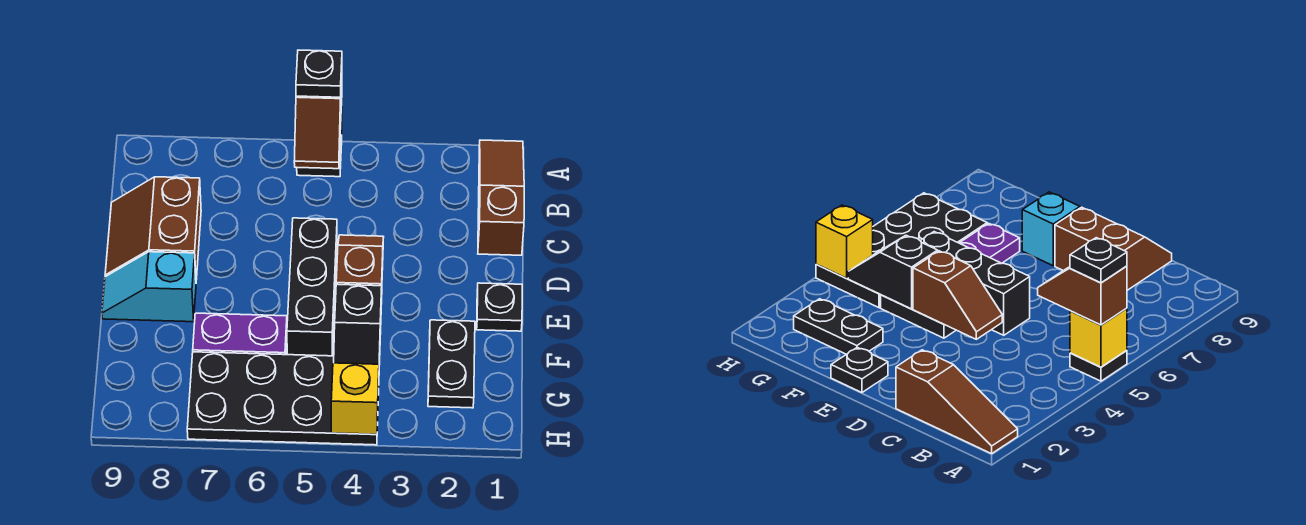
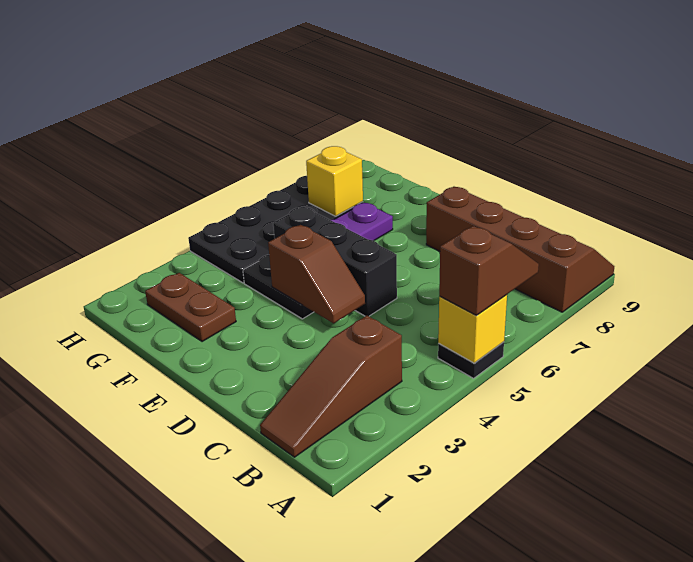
brown slope A1:C1 level 1 top C -> brown slope B1:B3 level 1 top 3
brown slope A5:B5 level 3 top A -> brown slope A5:A6 level 3 top 5
black plate A5 level 4 -> none
brown slope C8:D9 level 1 top 8 -> brown slope A8:D9 level 1 top 8
black plate E1 level 1 -> none
cyan slope E8:E9 level 1 top 8 -> none
black plate F2:G2 level 1 -> brown plate F2:G2 level 1
black slope F4:G4 level 2 top F -> none
yellow brick H4 level 2 -> yellow brick G7 level 2

